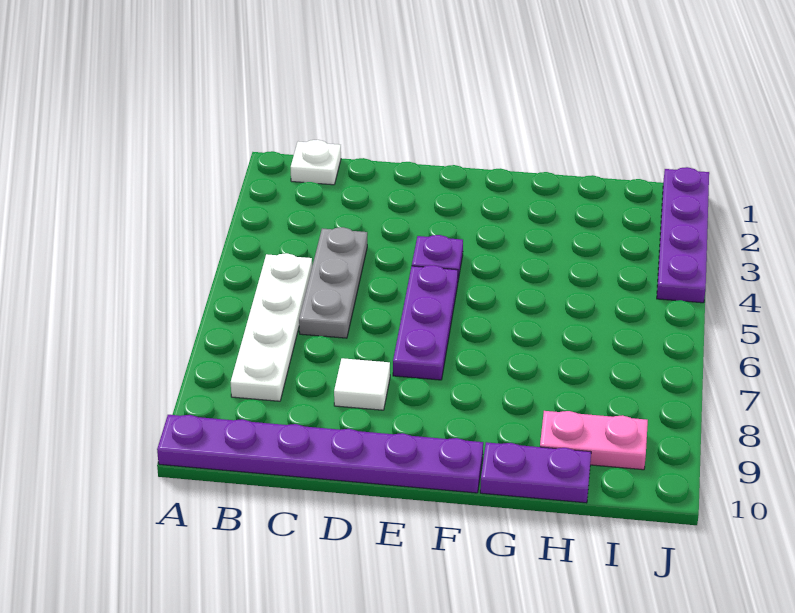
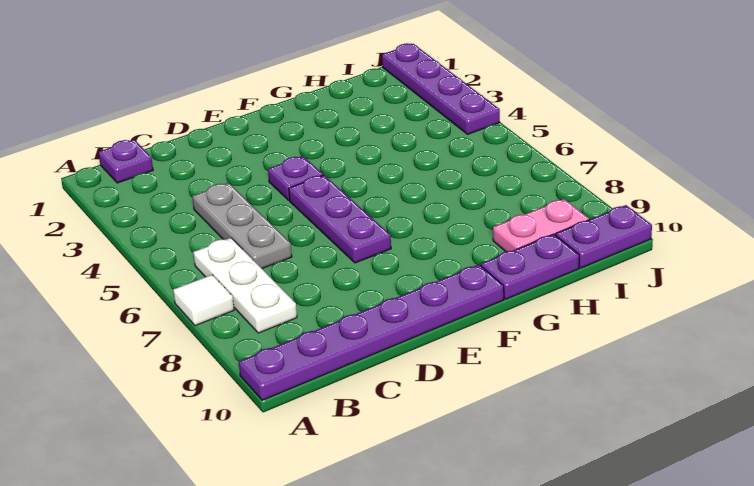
white plate B1 level 1 -> purple plate B1 level 1
white plate B5:B8 level 1 -> white plate B6:B8 level 1
white tile D8 level 1 -> white tile A7 level 1
none -> purple plate I10:J10 level 1

